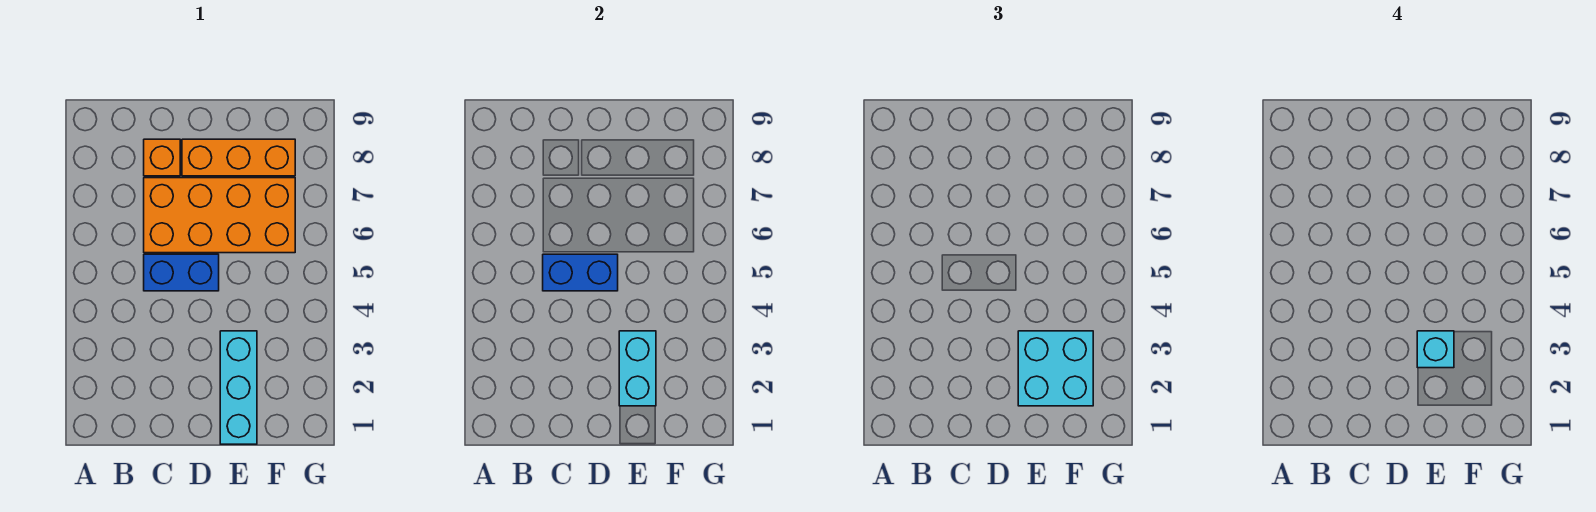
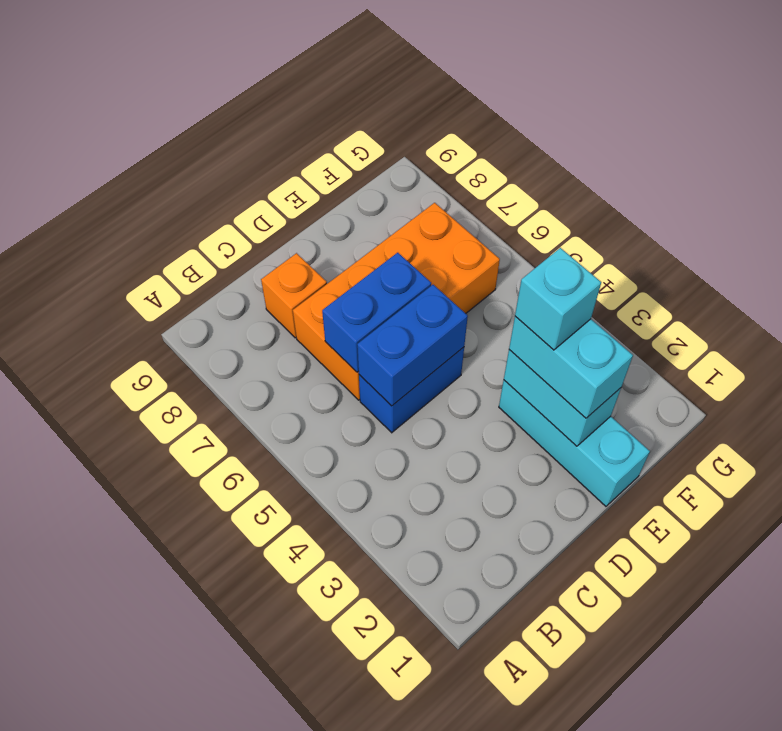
none -> blue brick C6:D6 level 2
orange brick D8:F8 level 1 -> none
cyan brick E2:F3 level 3 -> cyan brick E2:E3 level 3

